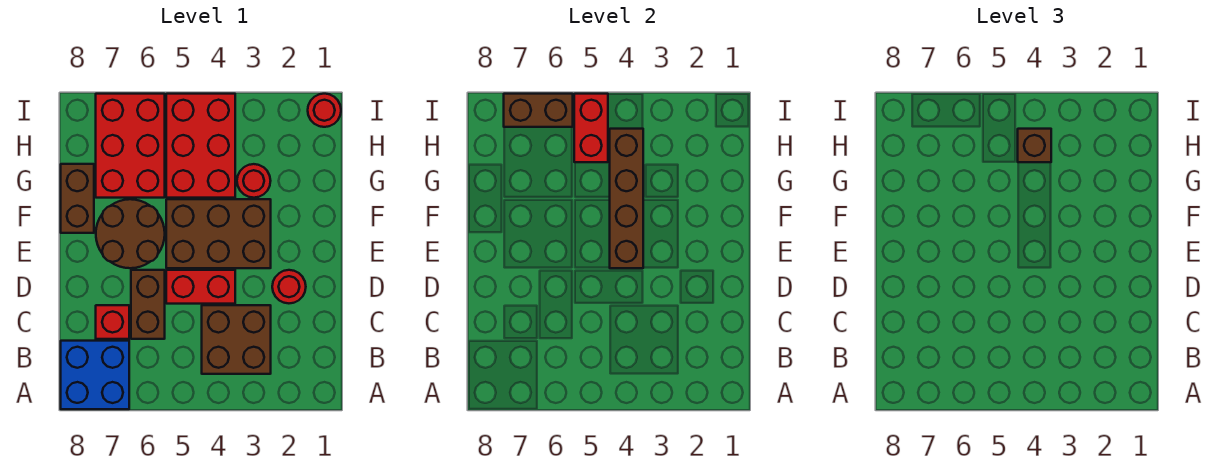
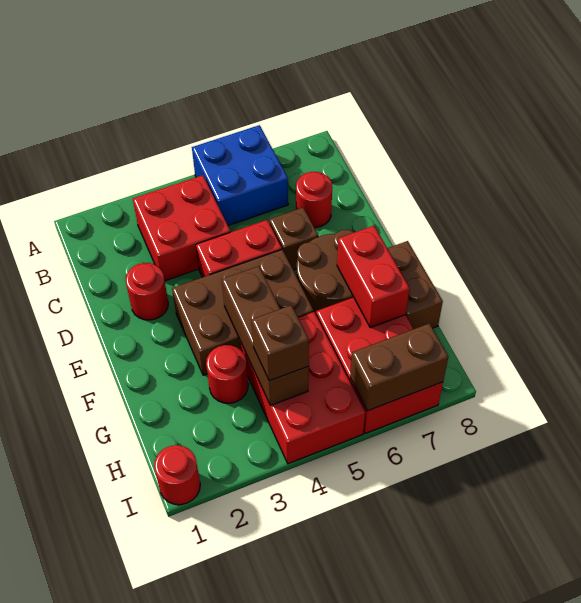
blue brick A7:B8 level 1 -> blue brick A5:B6 level 1
brown brick B3:C4 level 1 -> red brick B3:C4 level 1
brown brick C6:D6 level 1 -> brown brick D6 level 1
red brick C7 level 1 -> red round brick C7 level 1
brown brick E4:H4 level 2 -> brown brick F4:H4 level 2
red brick H5:I5 level 2 -> red brick F7:G7 level 2

